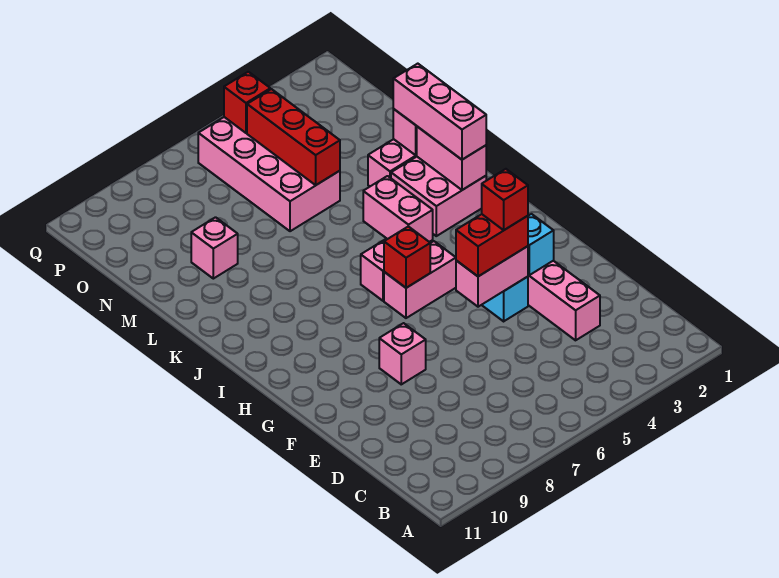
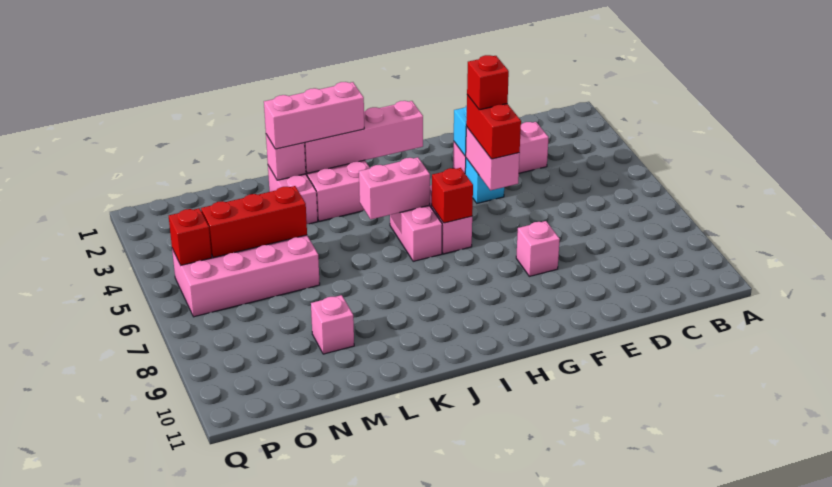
pink brick J2:K2 level 2 -> pink brick H2:K2 level 2

